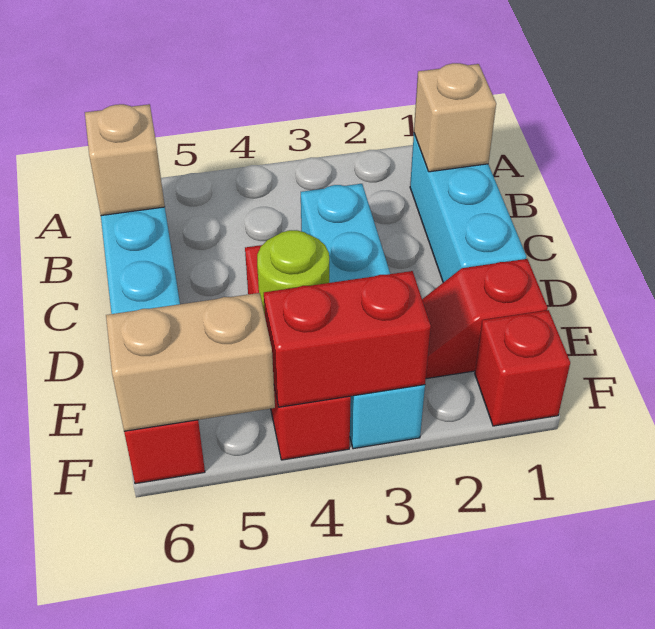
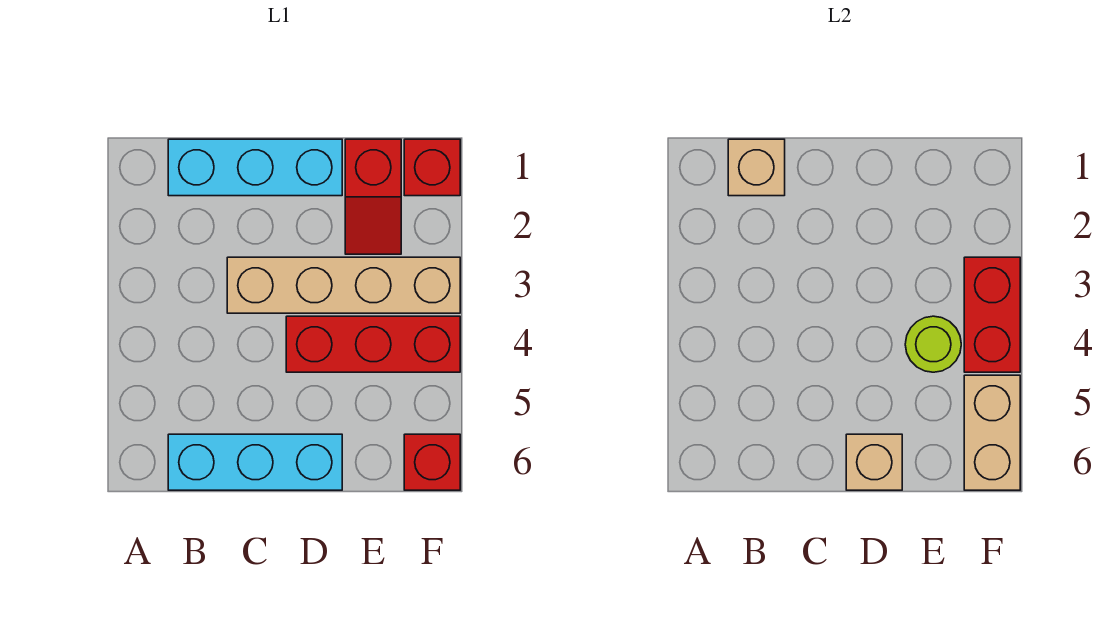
tan brick B6 level 2 -> tan brick D6 level 2
cyan brick C3:F3 level 1 -> tan brick C3:F3 level 1

